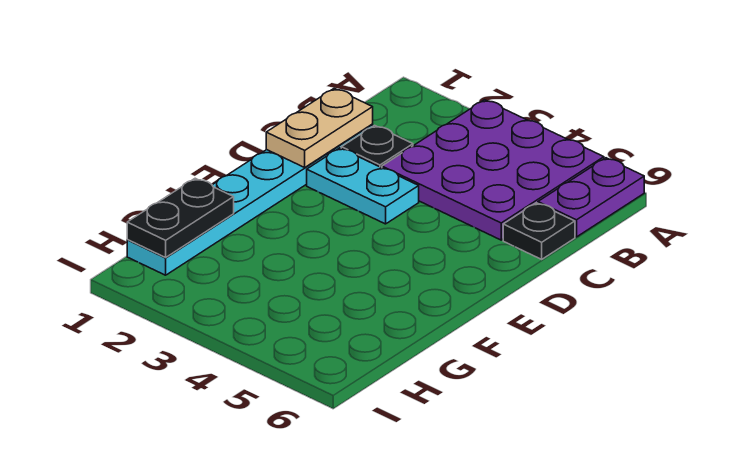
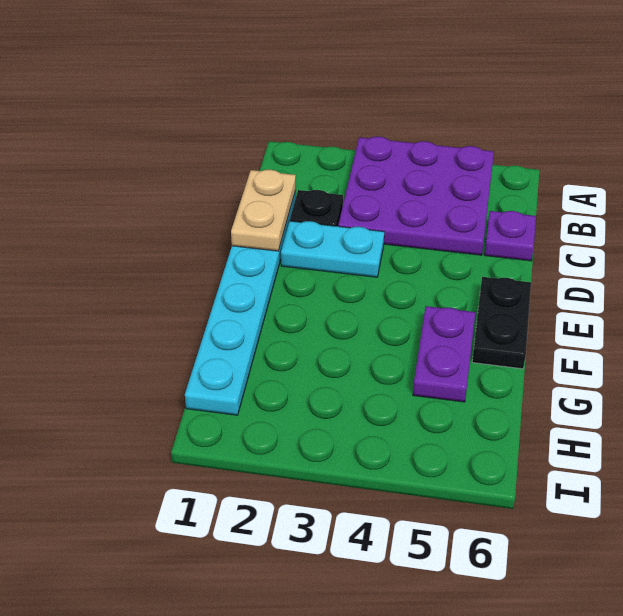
purple plate A6:B6 level 1 -> purple plate F5:G5 level 1
black plate C6 level 1 -> purple plate C6 level 1
black plate G1:H1 level 2 -> black plate E6:F6 level 1

